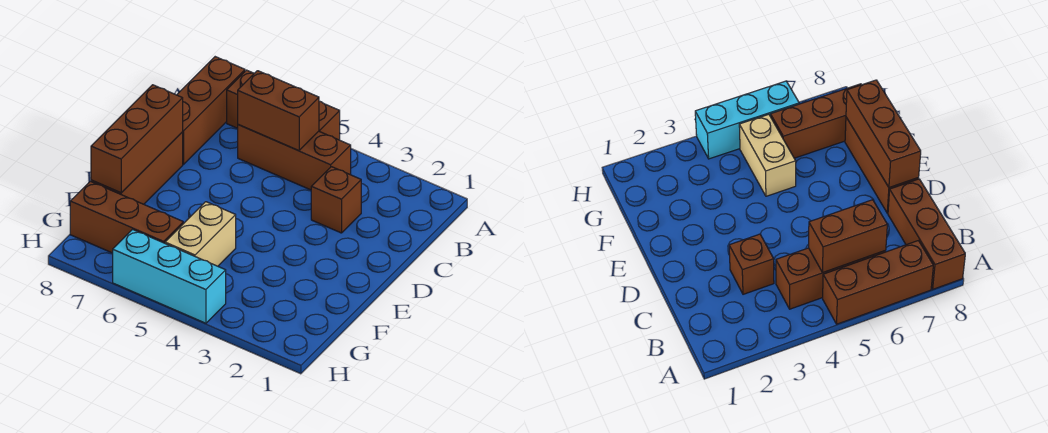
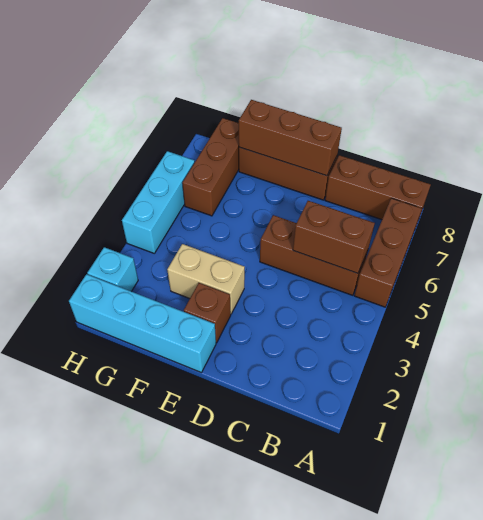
brown brick B4:B6 level 1 -> brown brick B5:D5 level 1
brown brick B5:B6 level 2 -> brown brick B5:C5 level 2
brown brick C3 level 1 -> brown brick E2 level 1
none -> cyan brick E1:H1 level 1
tan brick F5:G5 level 1 -> tan brick E3:F3 level 1
none -> cyan brick H2 level 1

